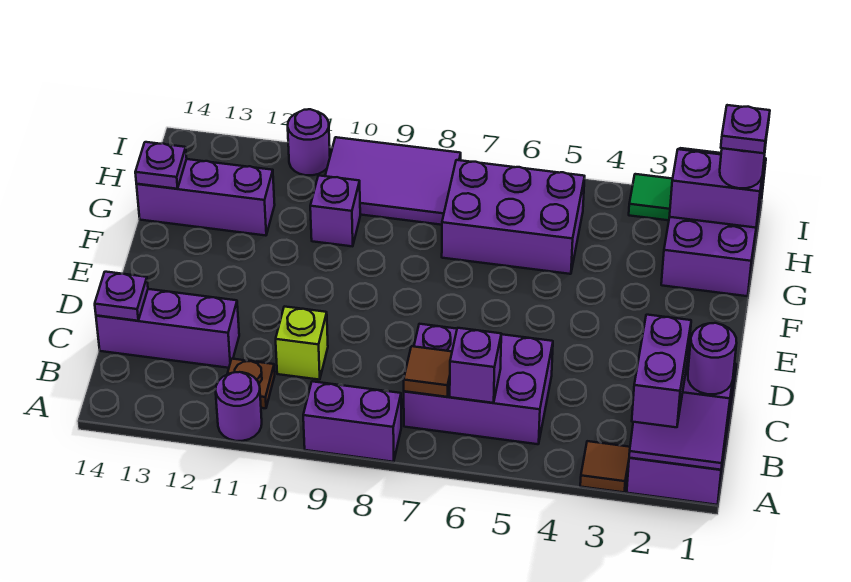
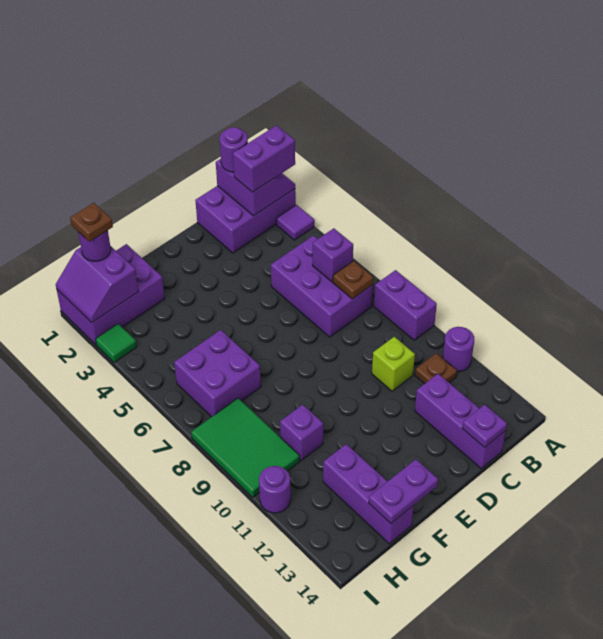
brown tile A3 level 1 -> purple tile A3 level 1
brown tile B7 level 2 -> brown plate B7 level 2
purple brick G5:H7 level 1 -> purple brick G6:H7 level 1
purple plate G14 level 2 -> purple plate F14:G14 level 2
purple plate H1 level 4 -> brown plate H1 level 4
purple tile H8:I10 level 1 -> green tile H8:I10 level 1

